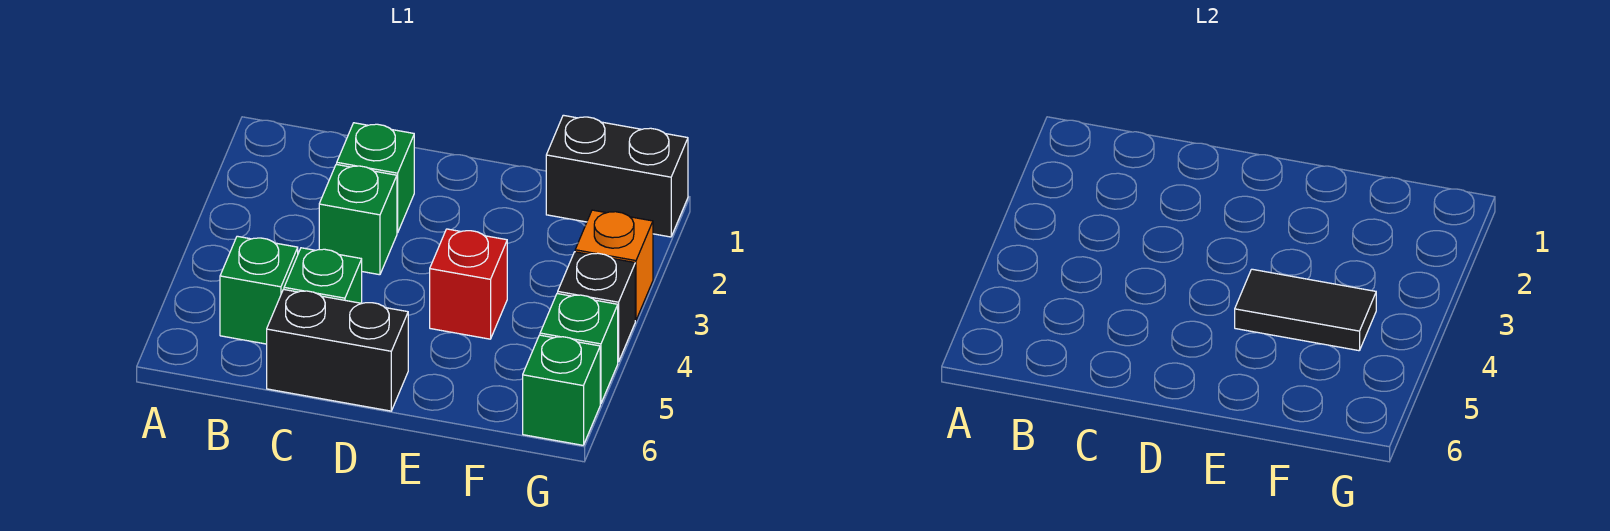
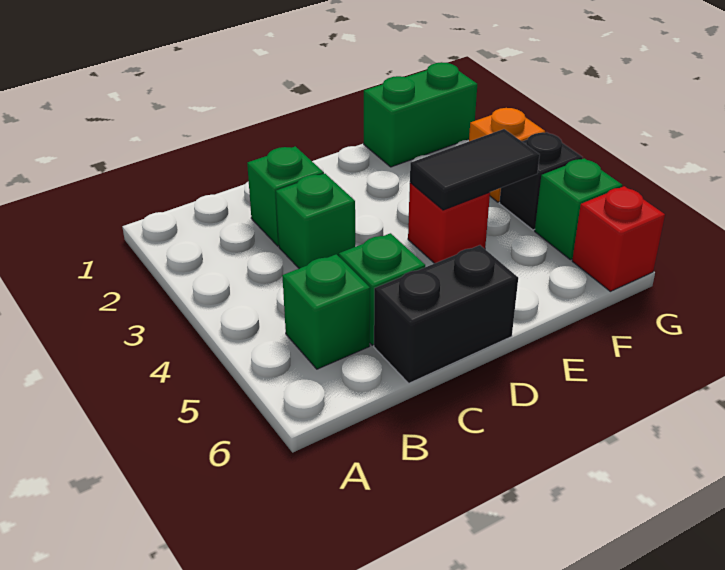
black brick F1:G1 level 1 -> green brick F1:G1 level 1
green brick G6 level 1 -> red brick G6 level 1

